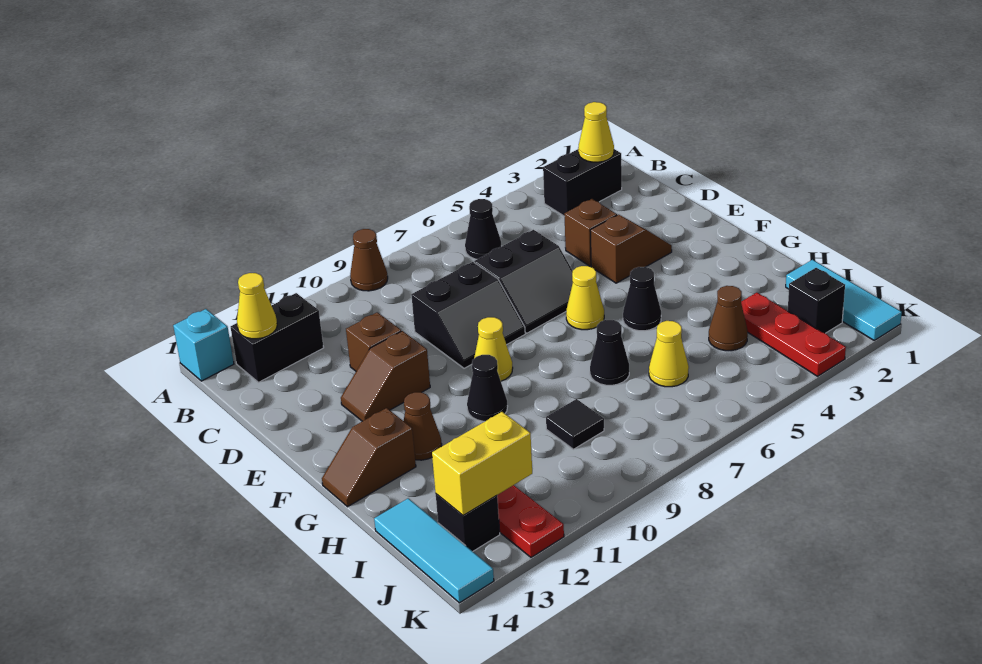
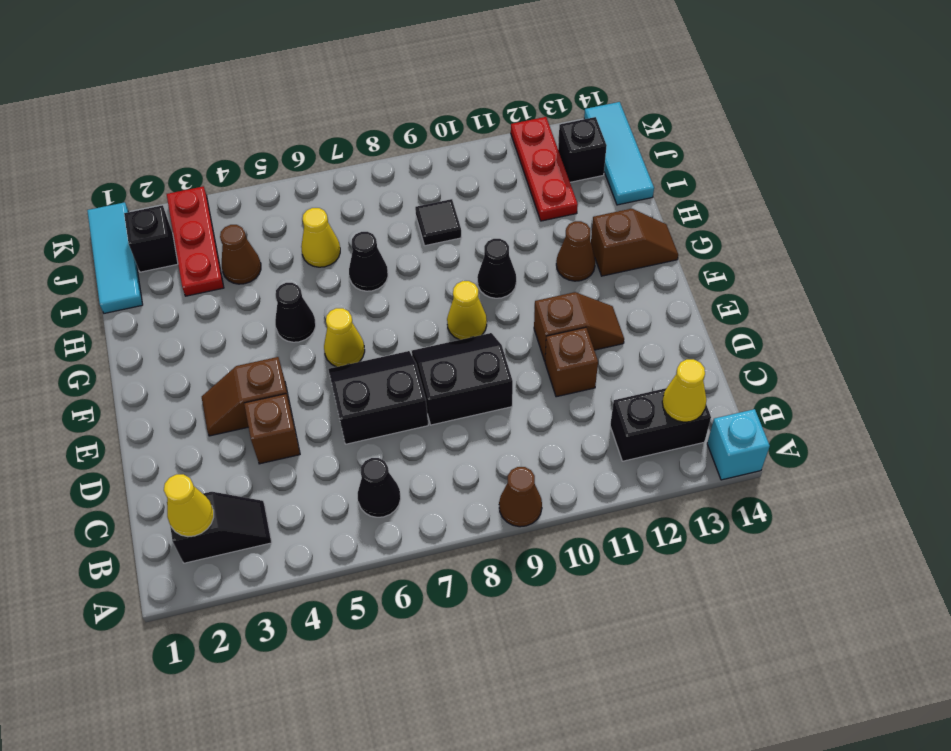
black brick B2:B3 level 1 -> black slope B2:B3 level 1 top 2
yellow brick J12:J13 level 2 -> none

